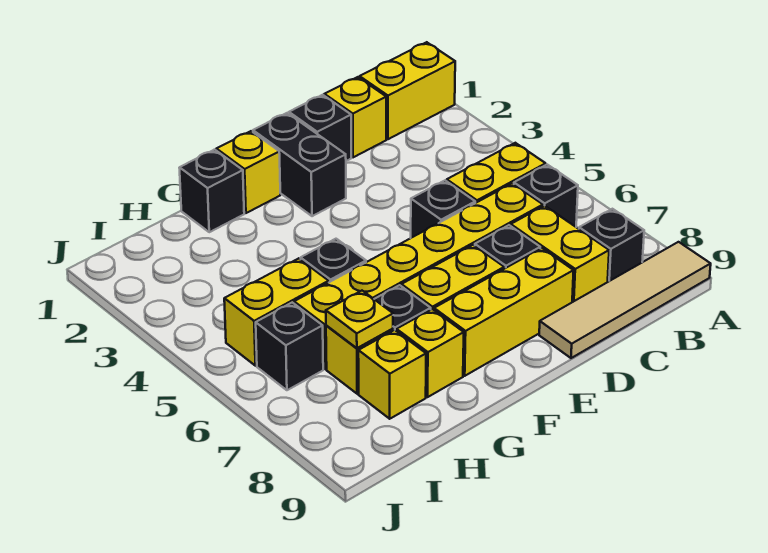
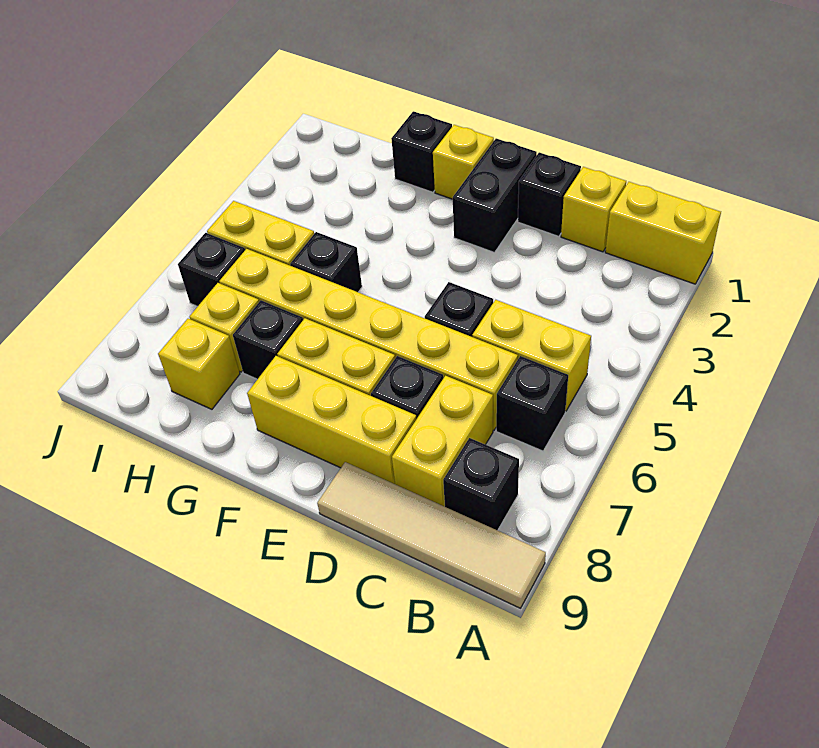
yellow brick G8 level 1 -> none
yellow plate H7 level 2 -> none

